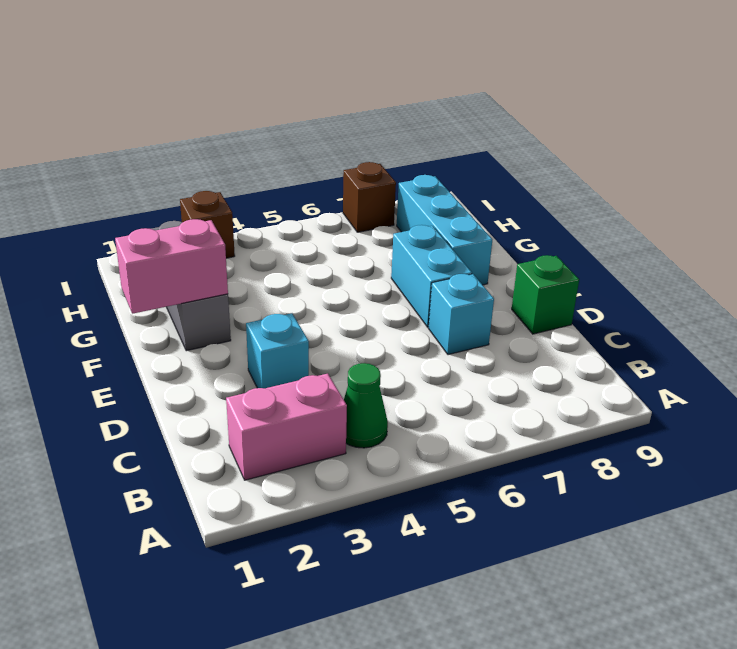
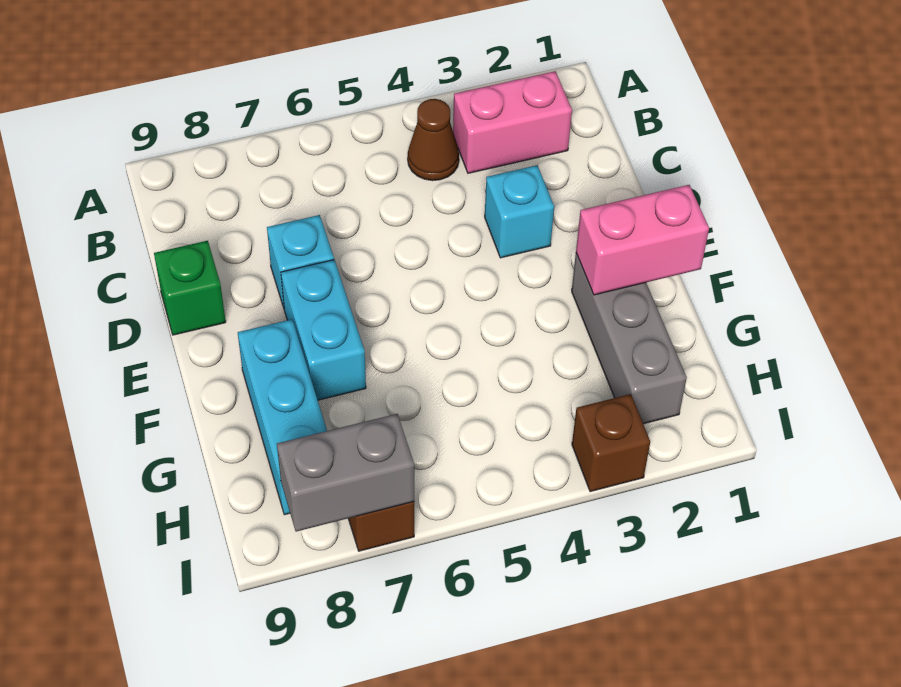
green cone B4 level 1 -> brown cone B4 level 1
none -> grey brick I7:I8 level 2

